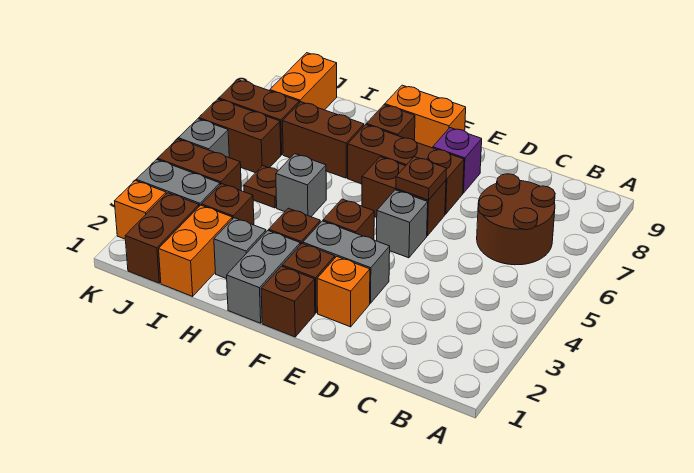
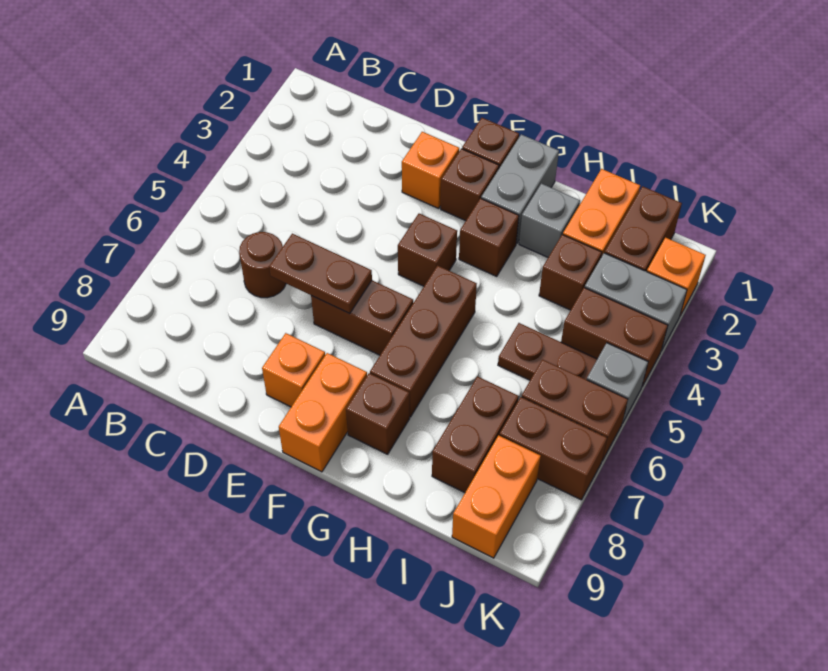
brown round brick B6:C7 level 1 -> brown round brick C6 level 1
grey brick E3:F3 level 1 -> none
grey brick E5 level 1 -> none
brown plate E6 level 2 -> brown plate D6:E6 level 2
brown brick E7:G7 level 1 -> brown brick G5:G7 level 1
purple brick E8 level 1 -> orange brick E8 level 1
orange brick F9:G9 level 1 -> orange brick F8:F9 level 1
grey brick H5 level 1 -> none
brown brick H7:I7 level 1 -> brown brick I7:I8 level 1
brown plate I5 level 1 -> brown plate I5:J5 level 1

